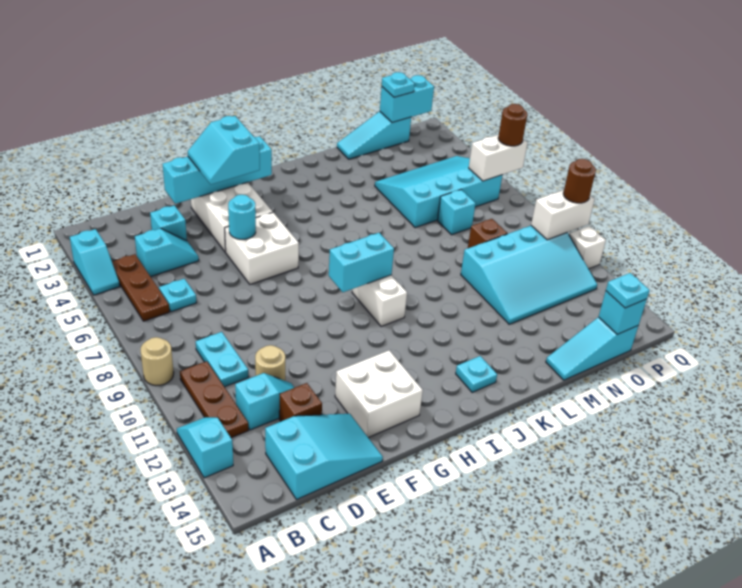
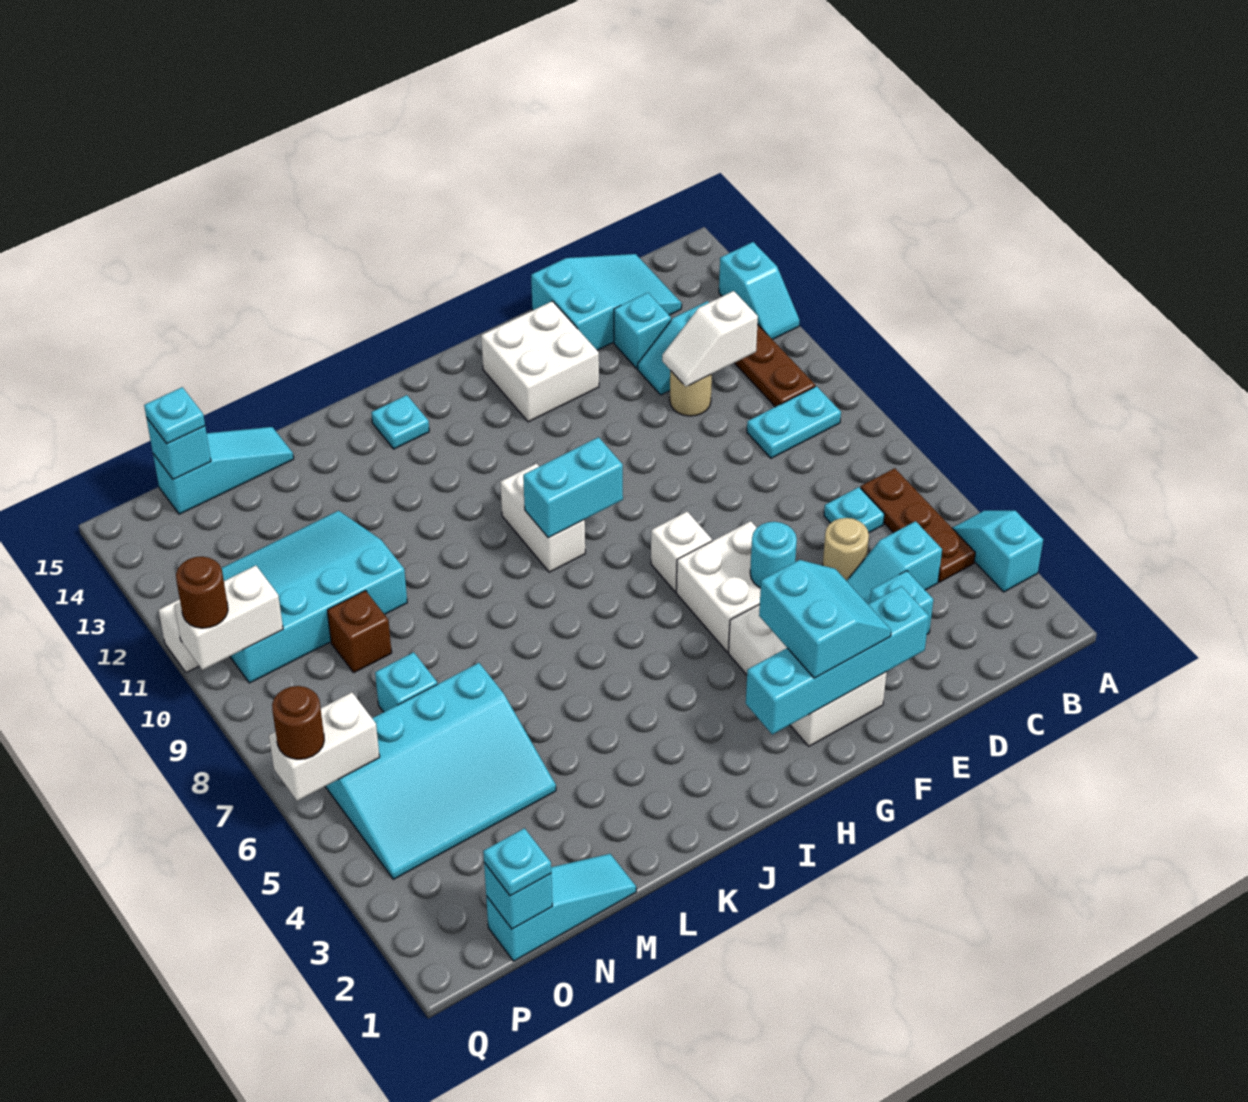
tan round brick A9 level 1 -> tan round brick D5 level 1
cyan plate C9:C10 level 1 -> cyan plate B9:C9 level 1
none -> white slope C11:D11 level 2 top C
cyan slope C14:E15 level 1 top C -> cyan slope C14:E15 level 1 top E
brown brick D13 level 1 -> cyan brick D13 level 1
none -> white brick G7 level 1
cyan brick O1:P1 level 2 -> cyan brick O1 level 2

